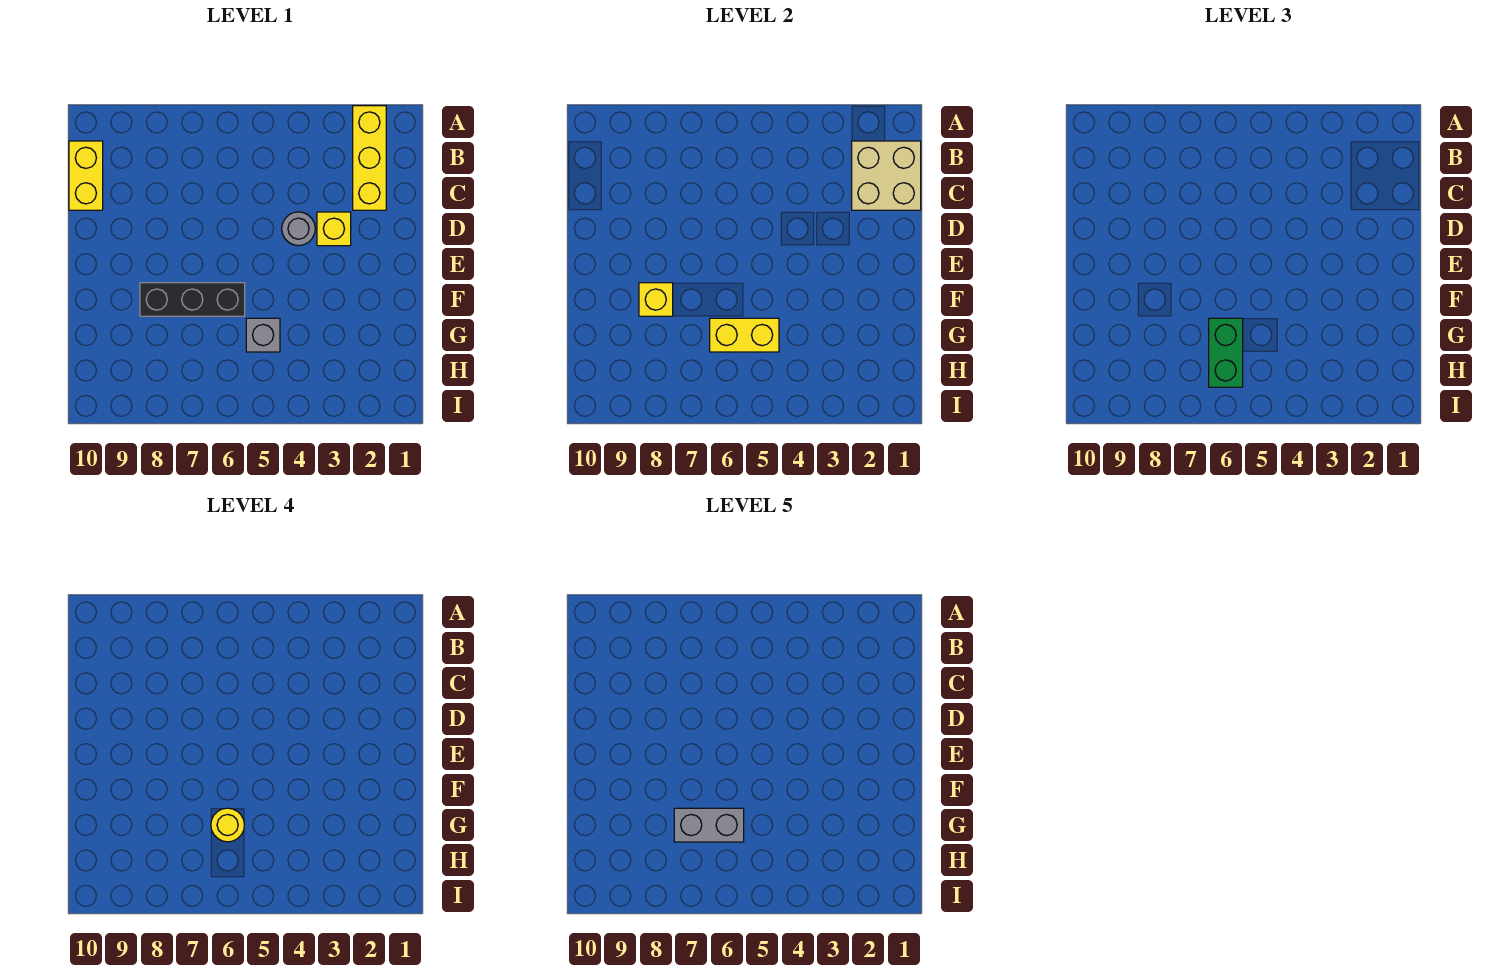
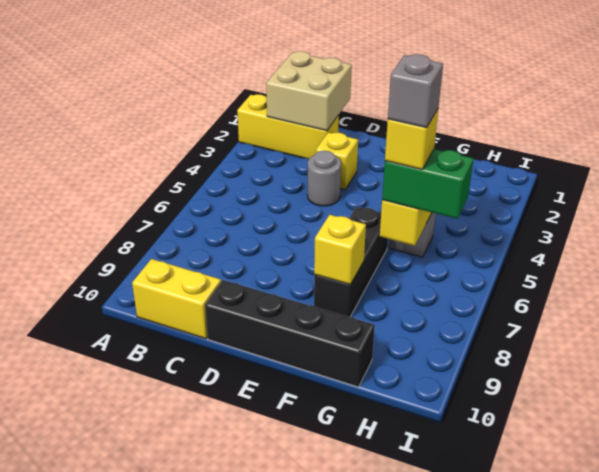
none -> black brick D10:G10 level 1
yellow round brick G6 level 4 -> yellow brick G6 level 4
grey brick G6:G7 level 5 -> grey brick G6 level 5

